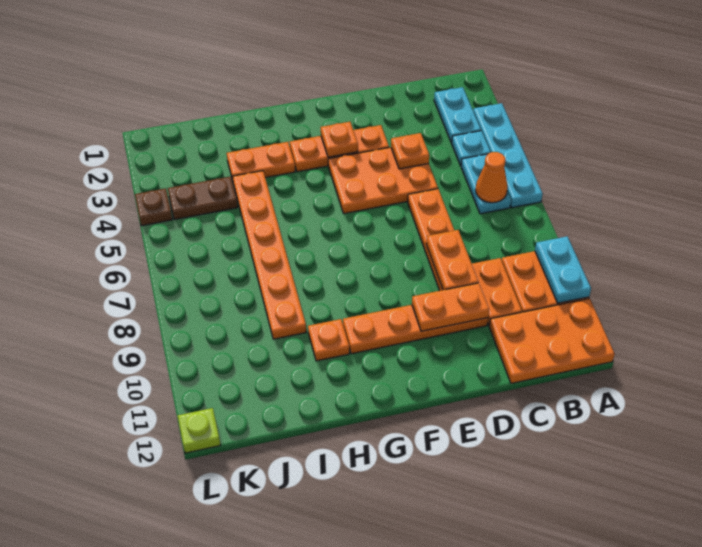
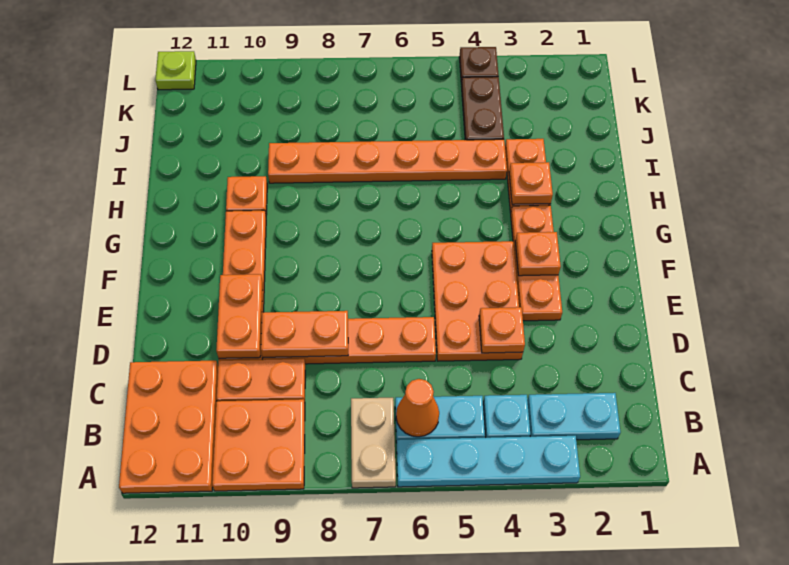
none -> tan plate A7:B7 level 1
cyan plate A9:A10 level 2 -> none
none -> orange plate H3 level 2

